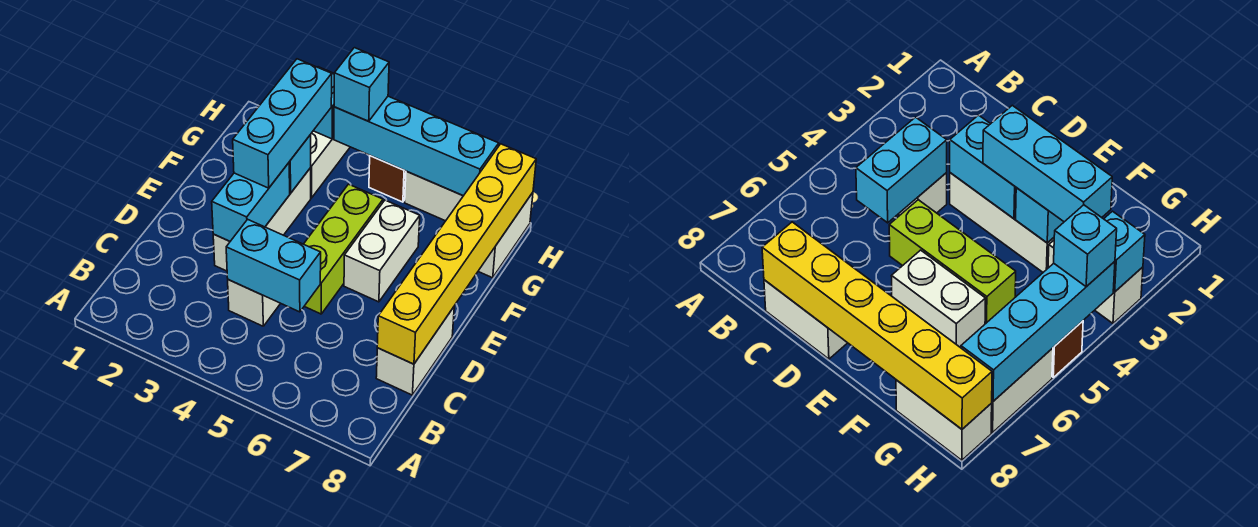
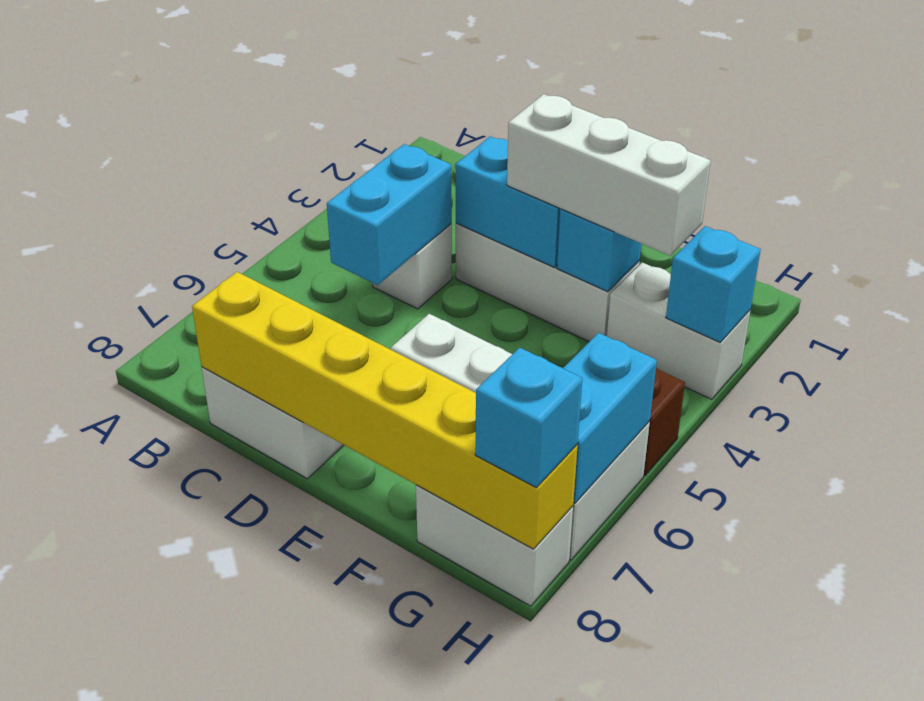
lime brick D5:F5 level 1 -> none
cyan brick E3:G3 level 3 -> white brick E3:G3 level 3
cyan brick H4:H7 level 2 -> cyan brick H6:H7 level 2
cyan brick H4 level 3 -> cyan brick H8 level 3

